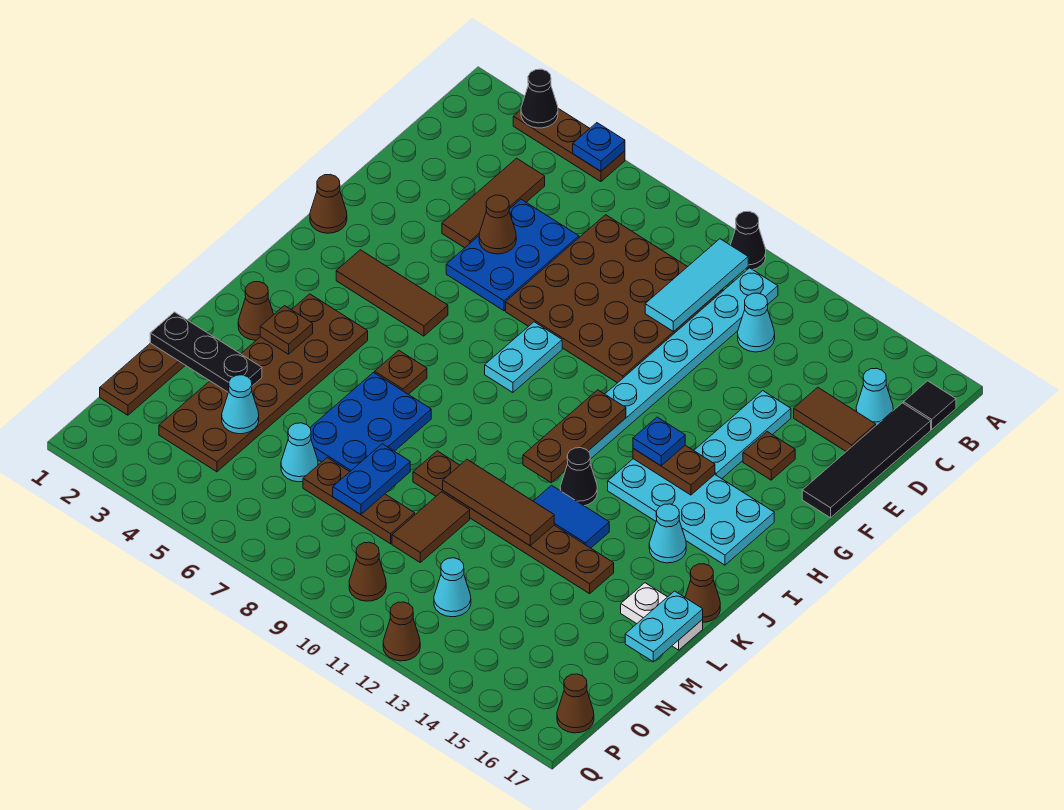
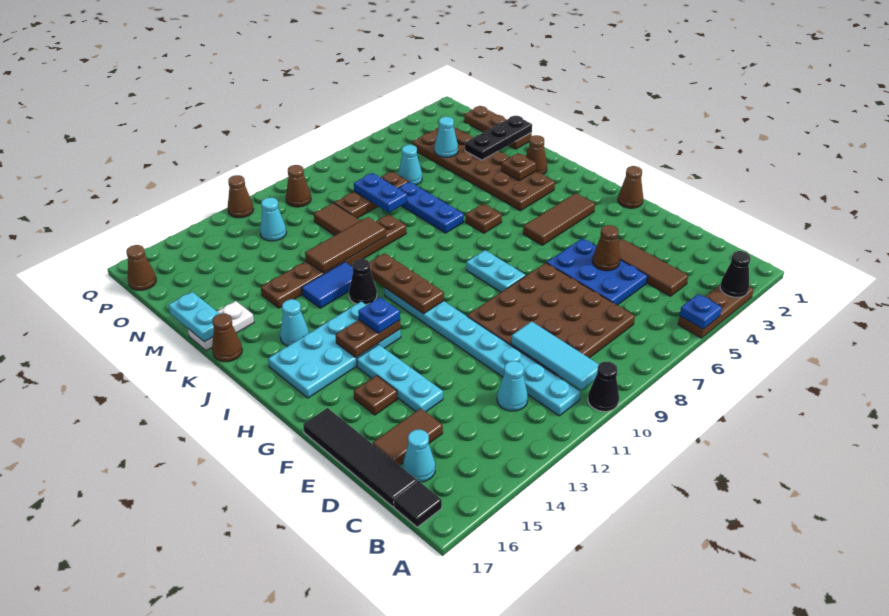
blue plate K6:M7 level 1 -> blue plate K7:M7 level 1

